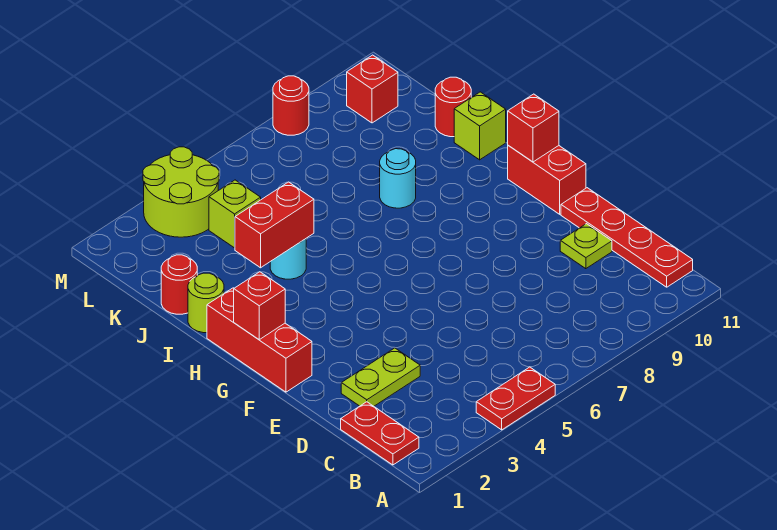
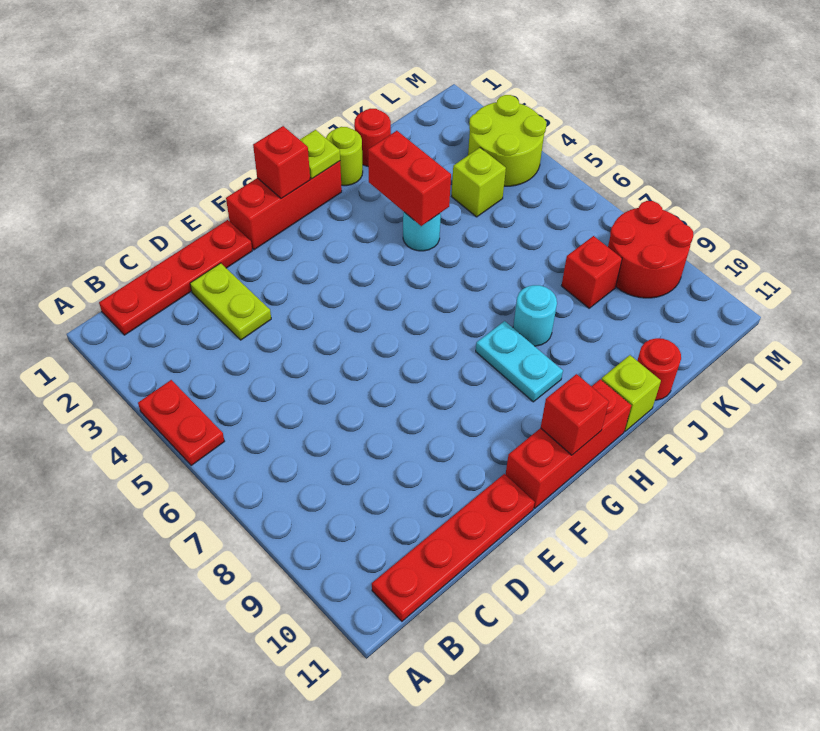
red plate B1:C1 level 1 -> red plate B1:E1 level 1
lime plate D10 level 1 -> lime plate H1 level 2
red brick F11:G11 level 1 -> red brick F11:H11 level 1
none -> cyan plate H8:H9 level 1
red brick L10 level 1 -> red brick K8 level 1
red round brick M8 level 1 -> red round brick L8:M9 level 1

